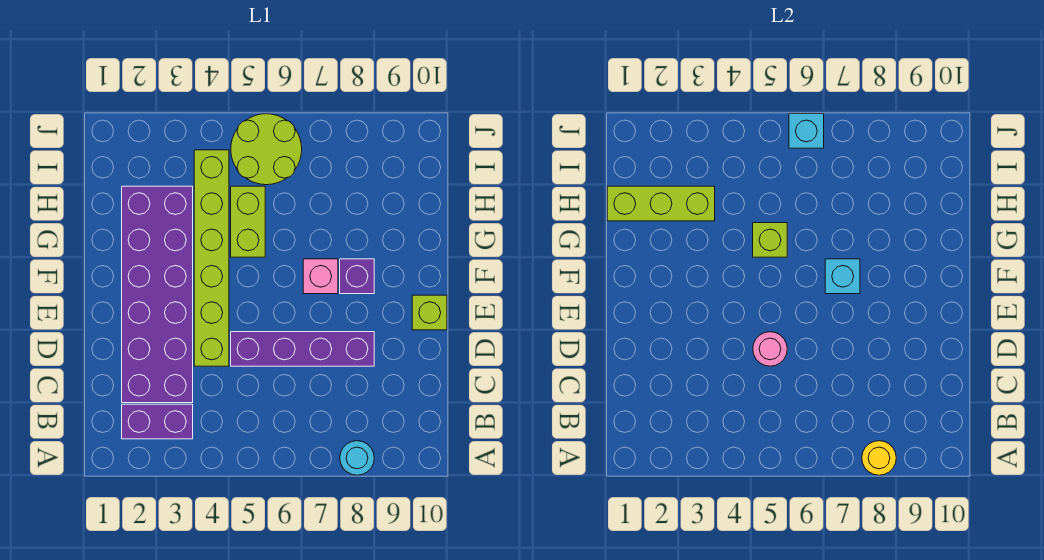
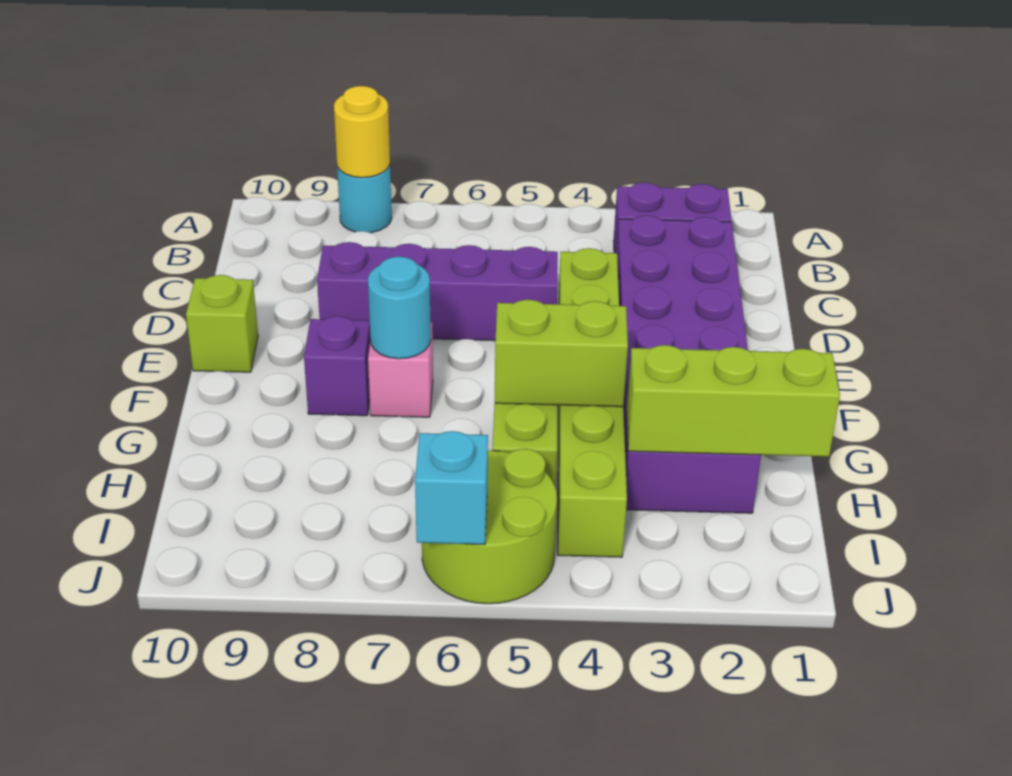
pink round brick D5 level 2 -> none
cyan brick F7 level 2 -> cyan round brick F7 level 2
lime brick G5 level 2 -> lime brick G4:G5 level 2

